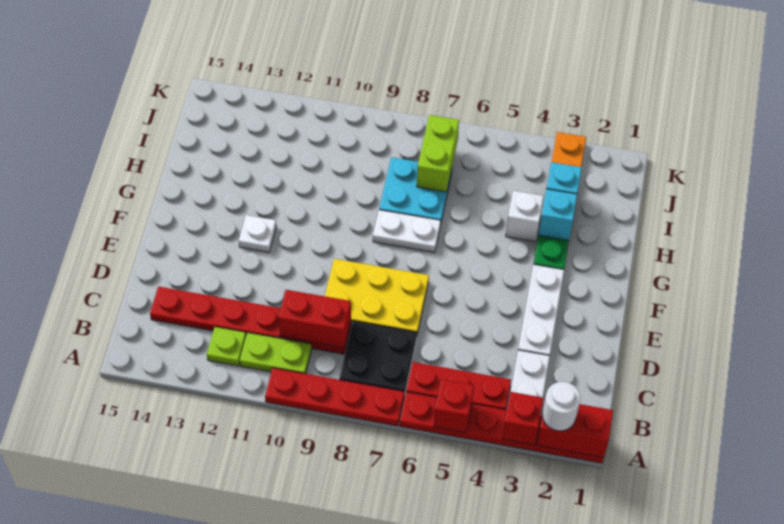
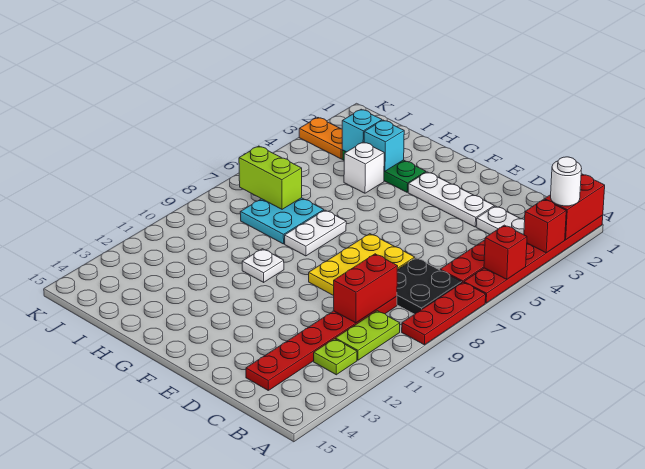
red plate A7:A10 level 1 -> red plate A7:A9 level 1
white plate F12 level 1 -> white plate G10 level 1

